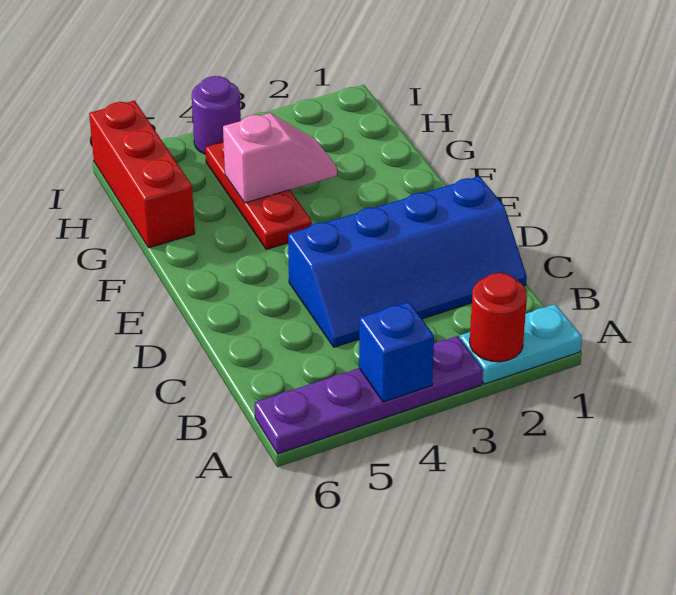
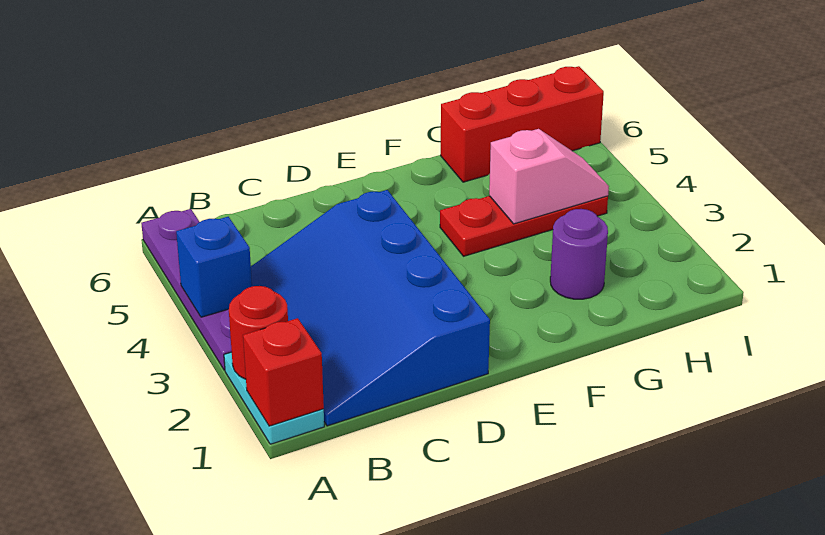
none -> red brick A1 level 2
blue slope C1:D4 level 1 top D -> blue slope B1:D4 level 1 top D
pink slope G3:G4 level 2 top 4 -> pink slope G4:H4 level 2 top G
purple round brick I4 level 1 -> purple round brick G2 level 1

